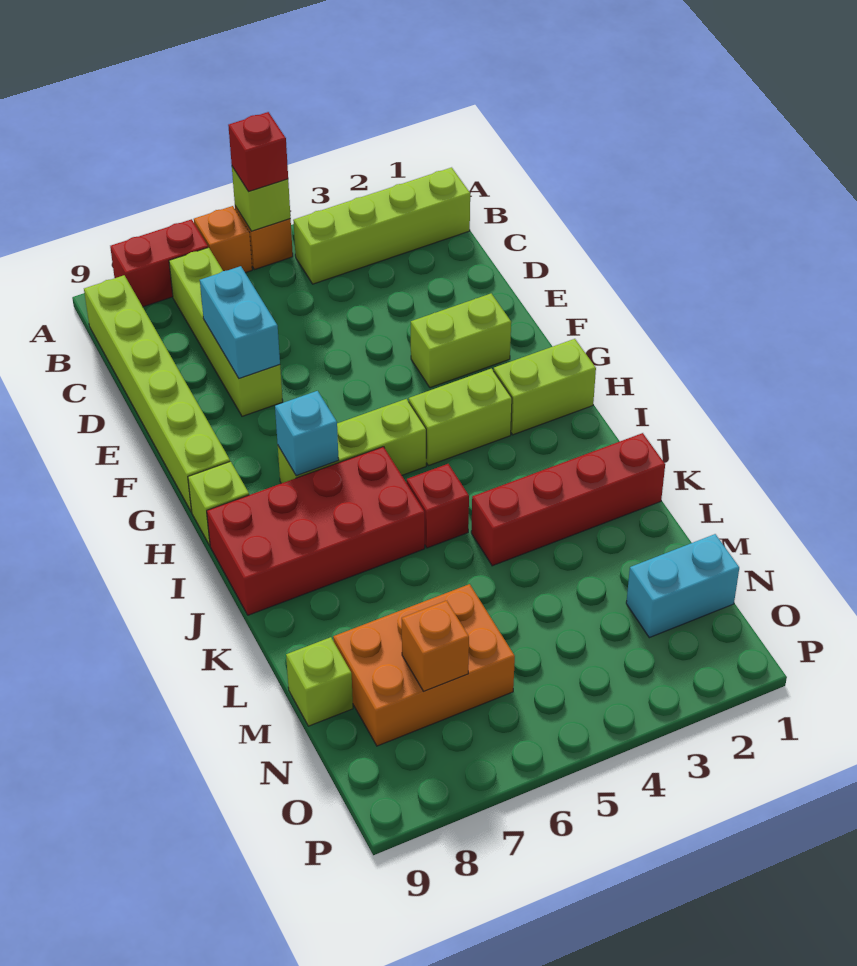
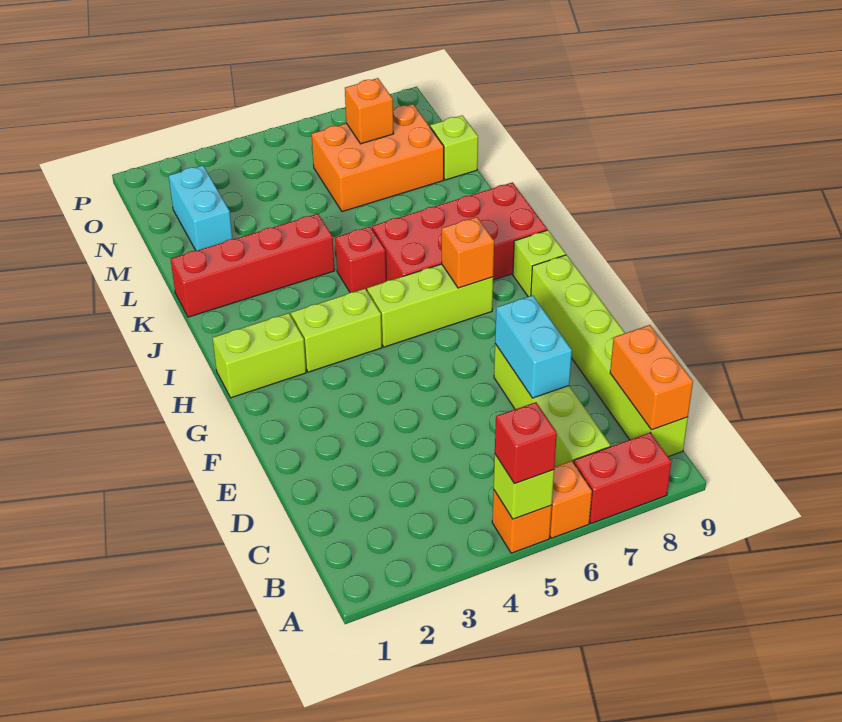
lime brick B1:B4 level 1 -> none
none -> orange brick B9:C9 level 2
lime brick F2:F3 level 1 -> none
cyan brick H7 level 2 -> orange brick H7 level 2
cyan brick N1:N2 level 1 -> cyan brick M2:N2 level 1

